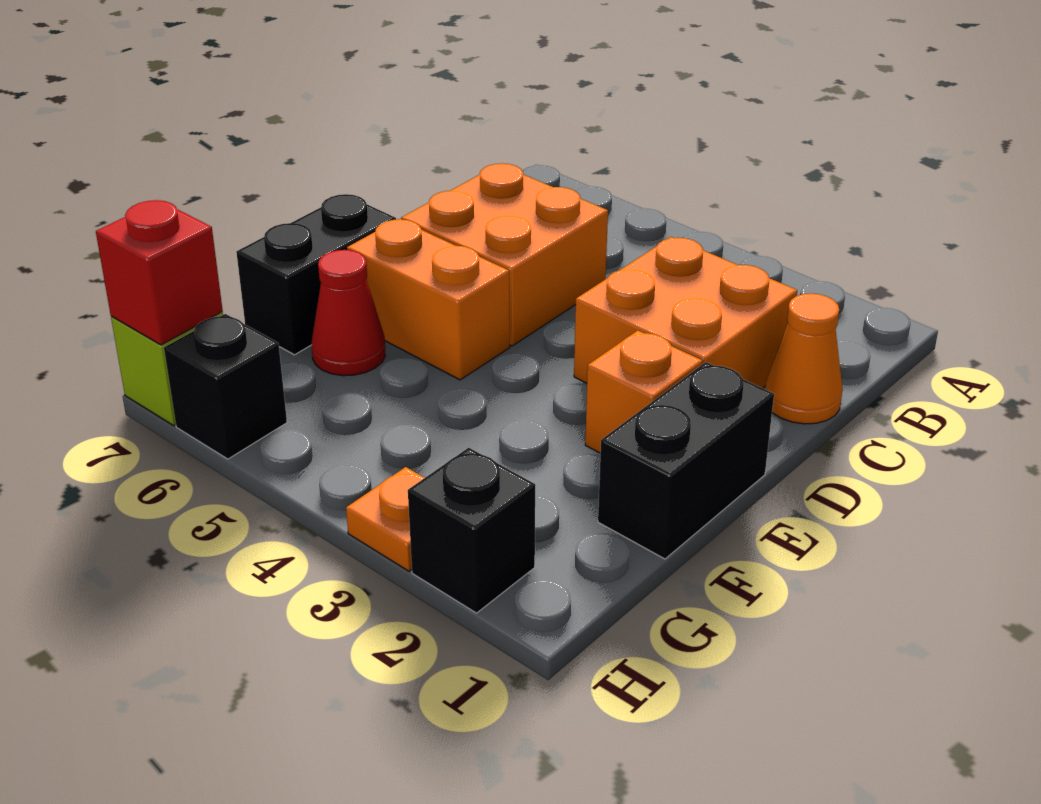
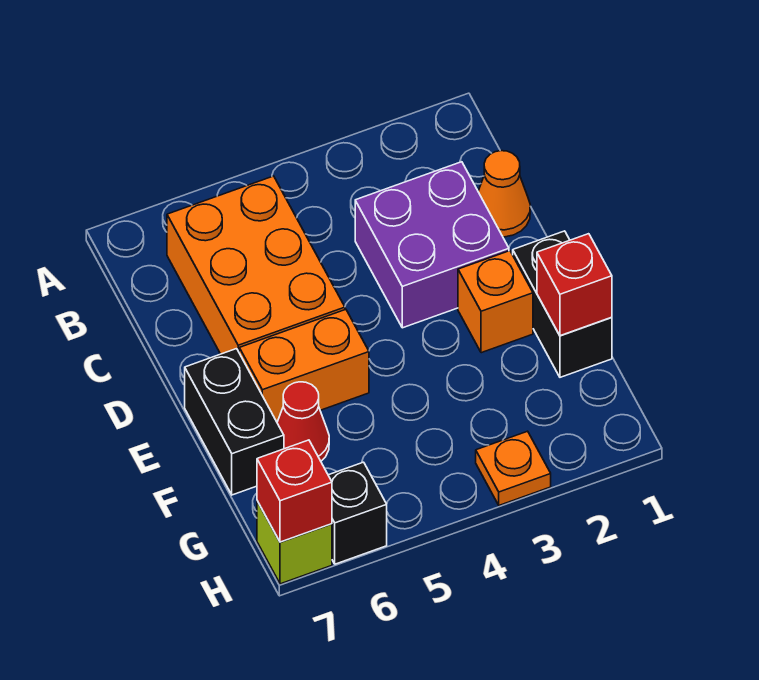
orange brick C2:D3 level 1 -> purple brick C2:D3 level 1
orange brick C5:D6 level 1 -> orange brick B5:D6 level 1
none -> red brick F1 level 2
black brick H2 level 1 -> none

